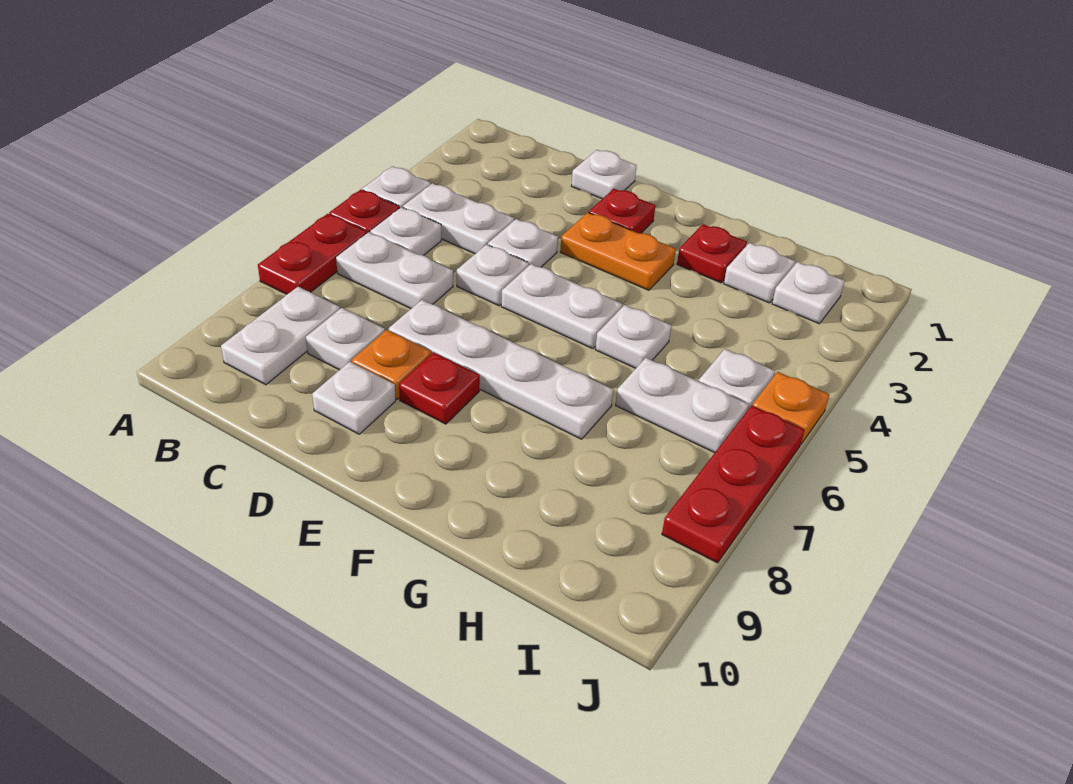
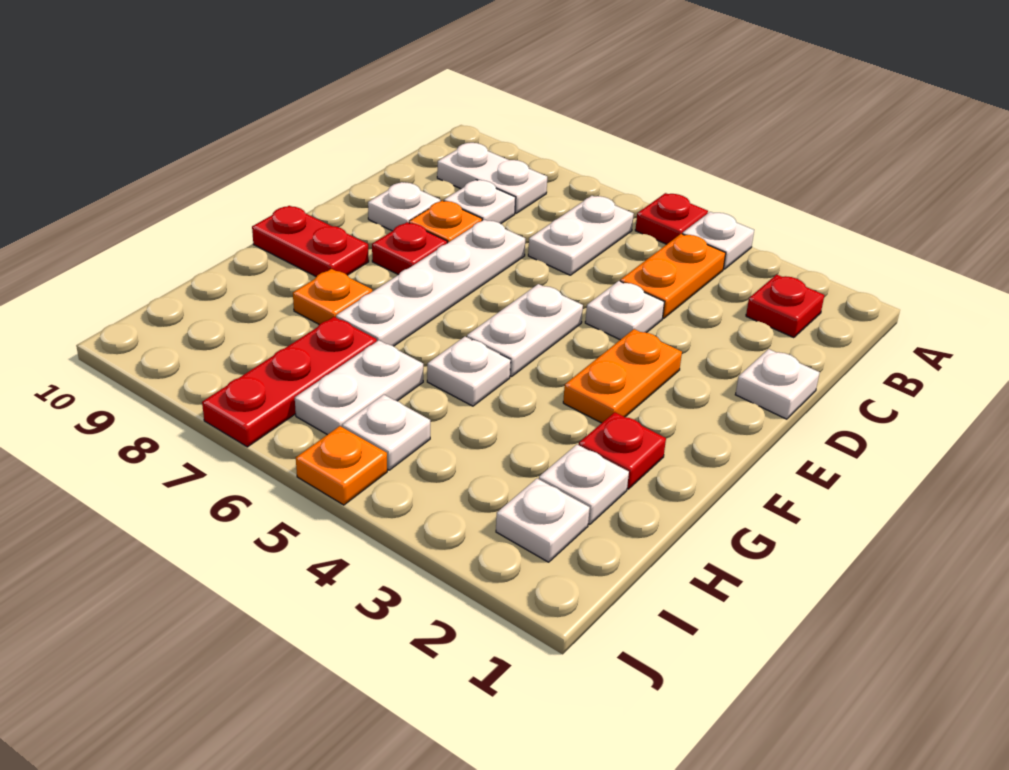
red plate A6:A7 level 1 -> red plate F9:F10 level 1
white plate B4:C4 level 1 -> orange plate B4:C4 level 1
white plate B5 level 1 -> none
white plate D5 level 1 -> none
red plate E2 level 1 -> red plate B2 level 1
none -> orange plate G8 level 1
red plate J6:J8 level 1 -> red plate H7:J7 level 1

